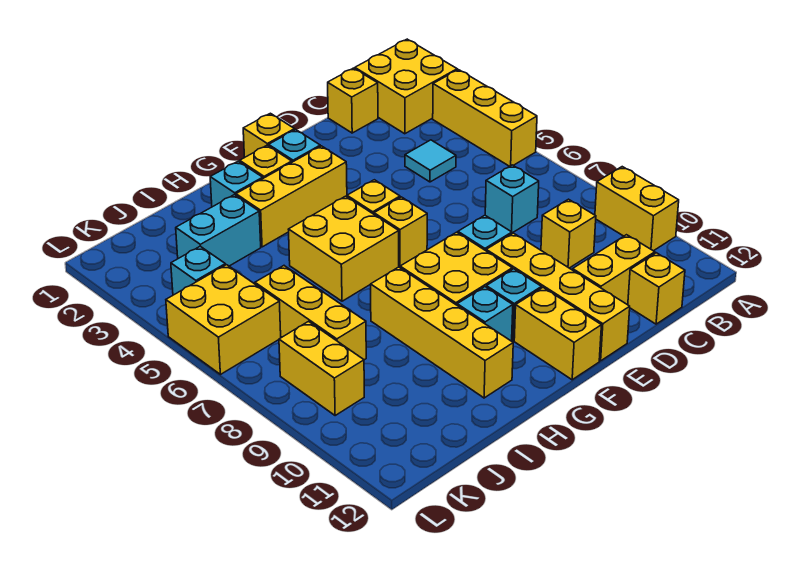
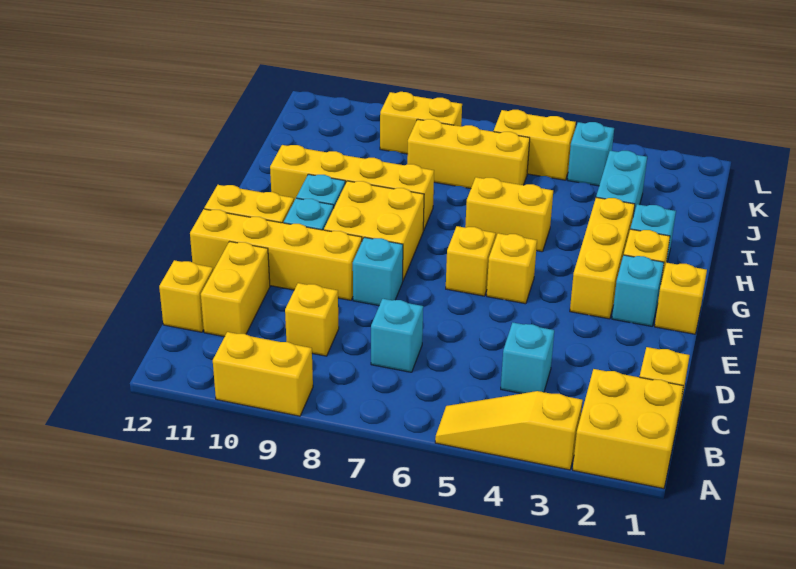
yellow brick A3:A5 level 1 -> yellow slope A3:A5 level 1 top 3
cyan tile C4 level 1 -> cyan brick C4 level 1
yellow brick G5:H6 level 1 -> yellow brick H5:H6 level 1
yellow brick K5:L6 level 1 -> yellow brick K5:K6 level 1

